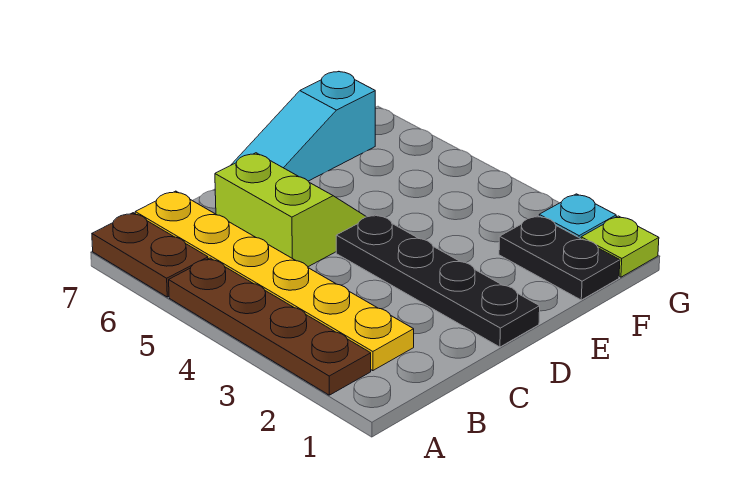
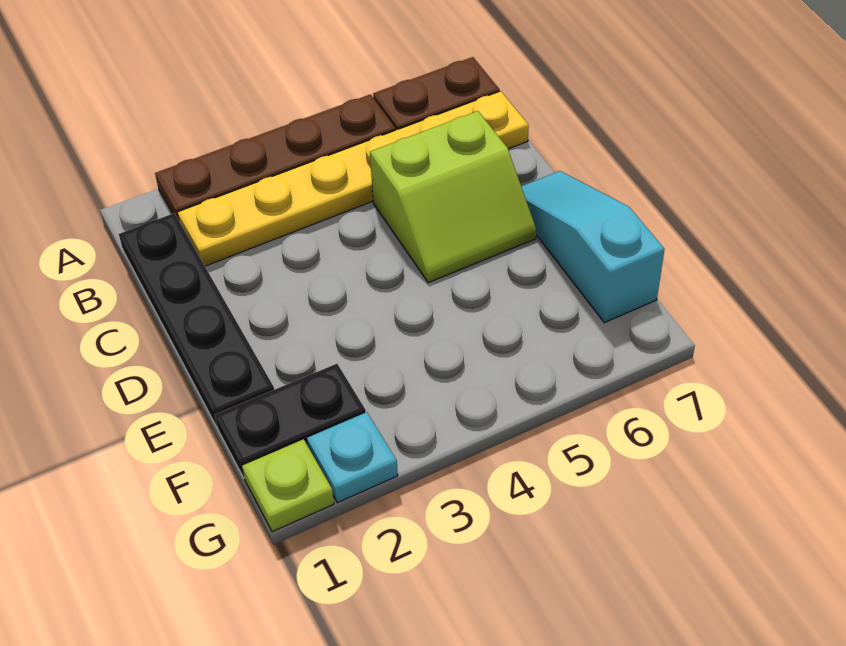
black plate D1:D4 level 1 -> black plate B1:E1 level 1

